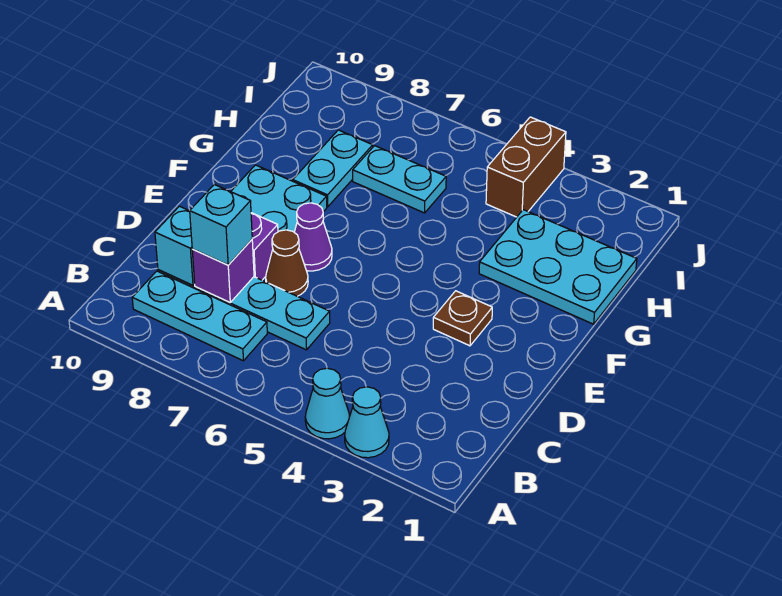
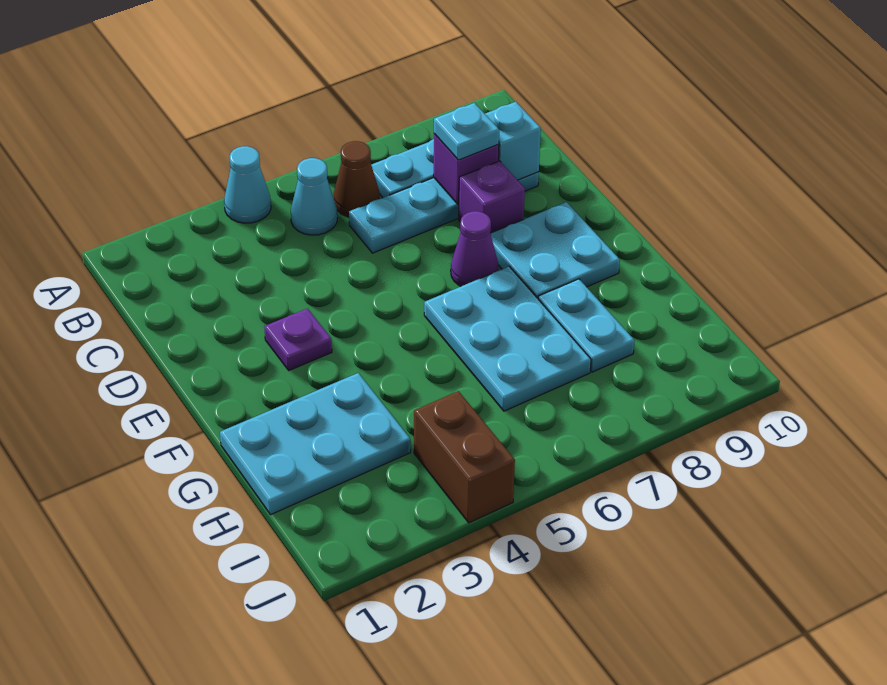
cyan cone A3 level 1 -> cyan cone B5 level 1
cyan brick C8 level 3 -> cyan plate C8 level 3
brown cone D7 level 1 -> brown cone B6 level 1
brown plate E3 level 1 -> purple plate E3 level 1
cyan plate H6:H7 level 1 -> cyan plate F6:H7 level 1

